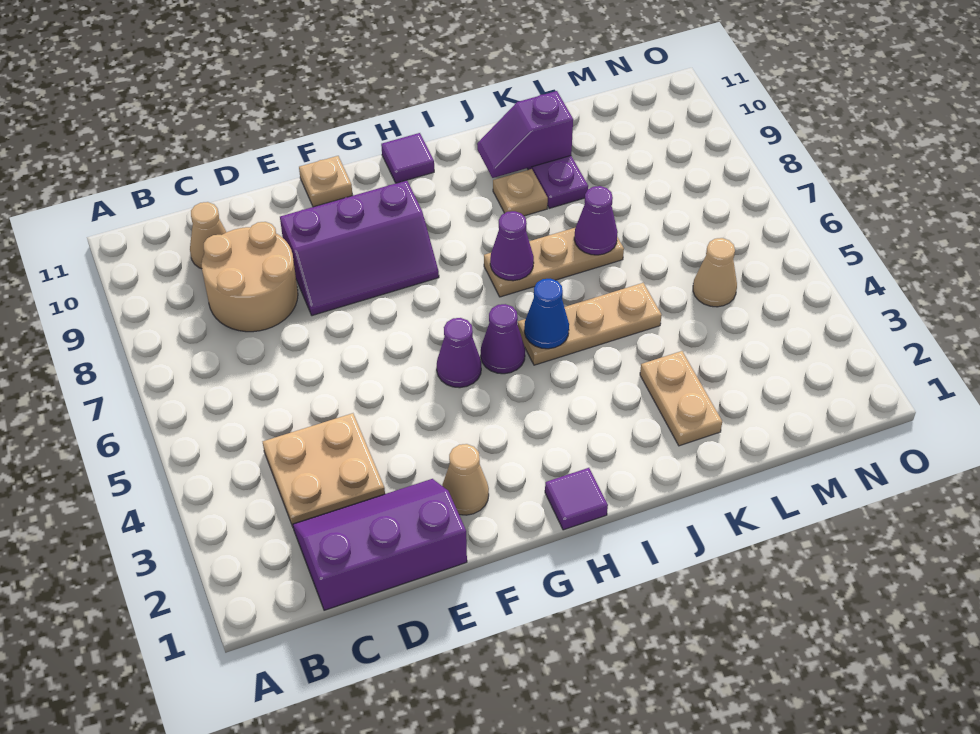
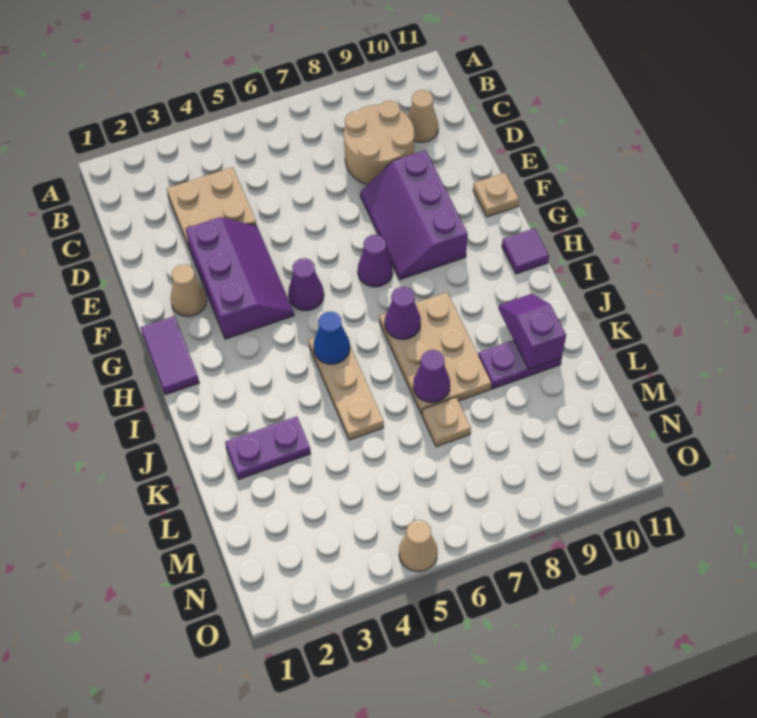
purple slope C1:E2 level 1 top 1 -> purple slope E3:G4 level 1 top 3
purple tile H1 level 1 -> purple tile G1:H1 level 1
purple cone H5 level 1 -> purple cone G7 level 1
tan plate I7:K7 level 1 -> tan plate I7:K8 level 1
tan plate J9 level 1 -> tan plate L7 level 1
tan plate K2:K3 level 1 -> purple plate K2:K3 level 1
tan cone M5 level 1 -> tan cone O5 level 1

